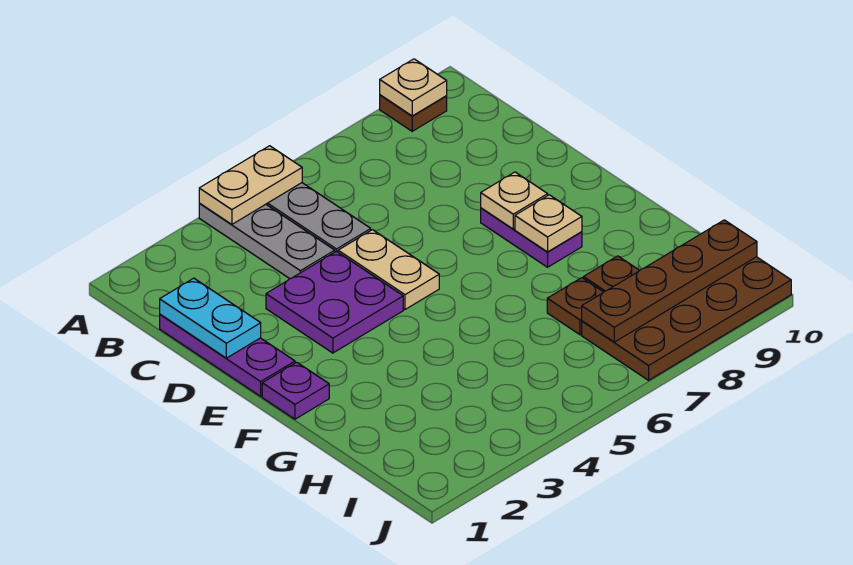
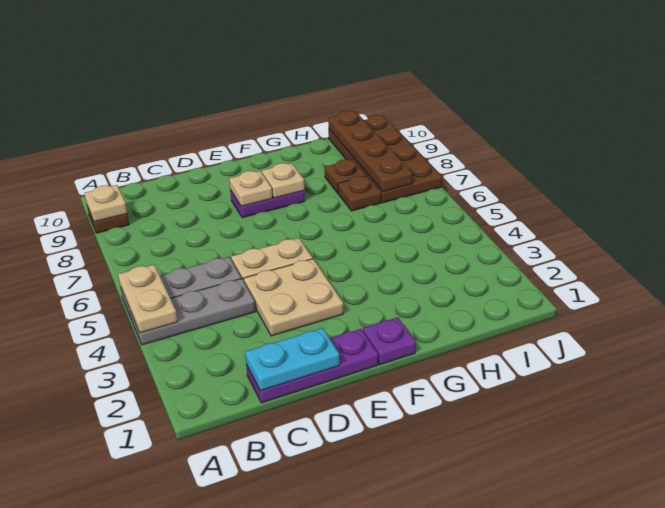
purple plate D3:E4 level 1 -> tan plate D3:E4 level 1

